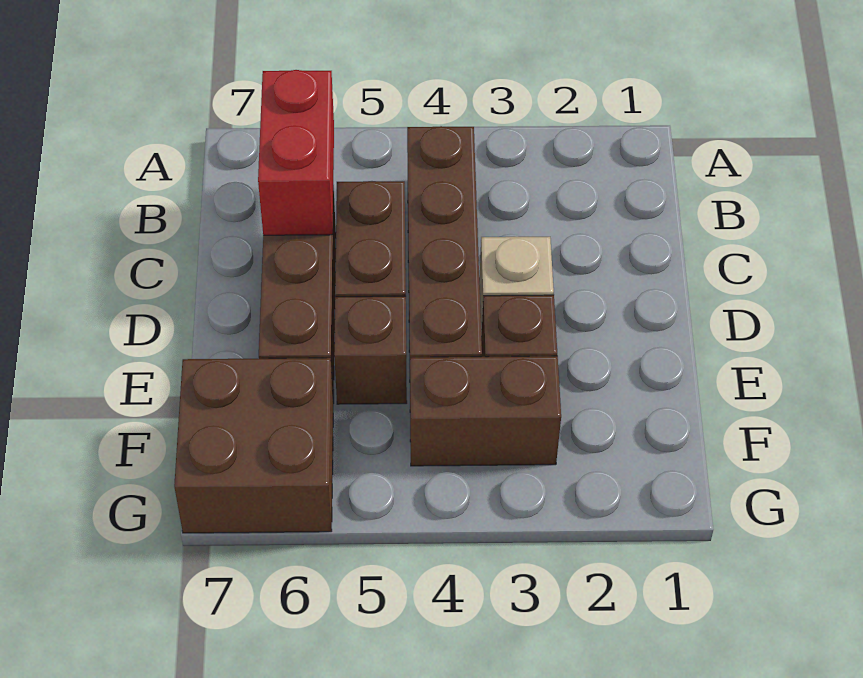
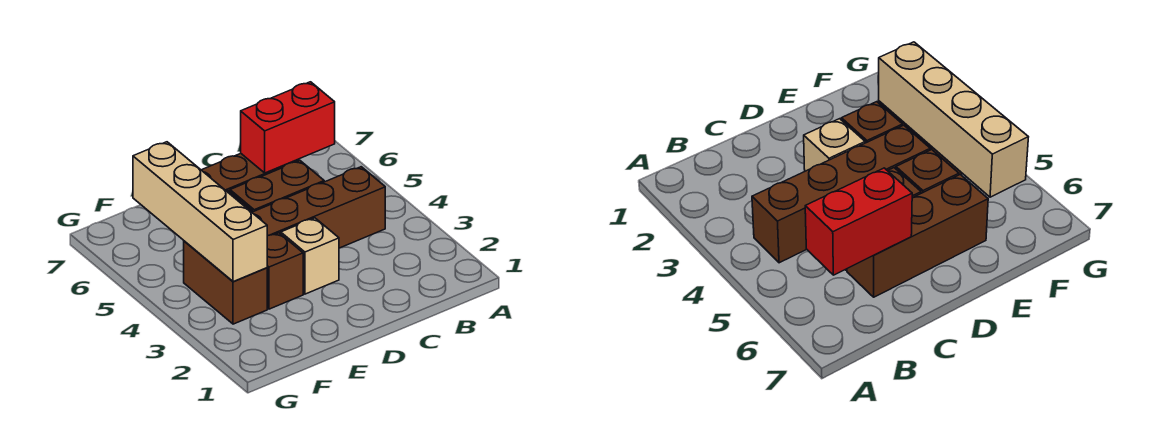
none -> tan brick F3:F6 level 2
brown brick F6:G7 level 1 -> none

